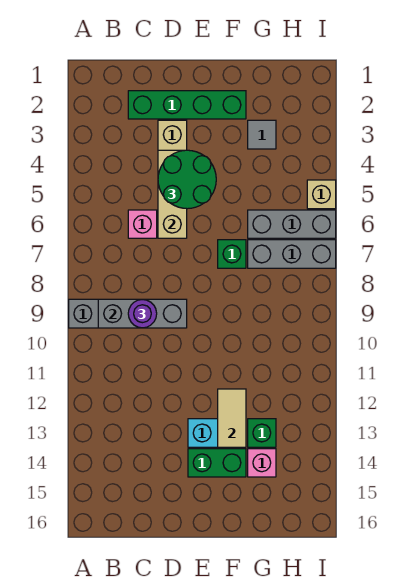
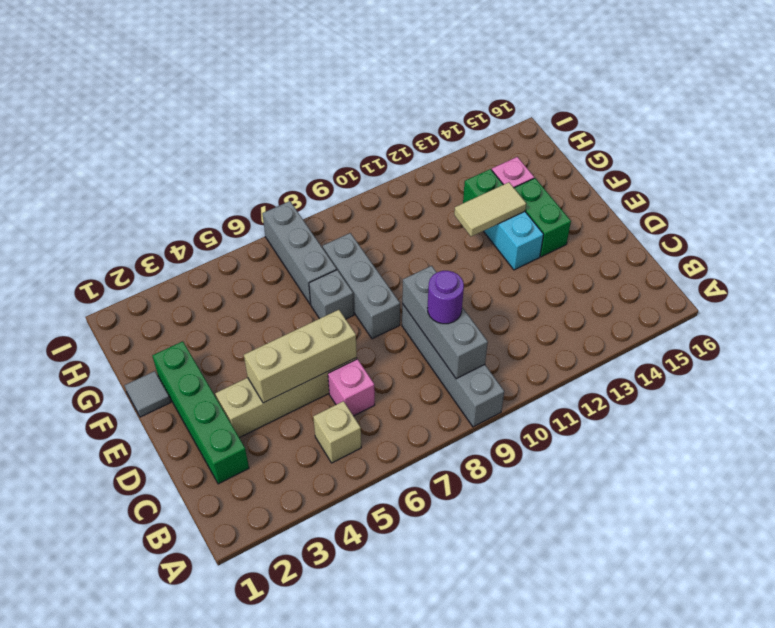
green round brick D4:E5 level 3 -> none
green brick F7 level 1 -> grey brick F7 level 1
grey tile G3 level 1 -> grey tile F1 level 1
grey brick G6:I6 level 1 -> grey brick E8:G8 level 1
tan brick I5 level 1 -> tan brick B5 level 1

